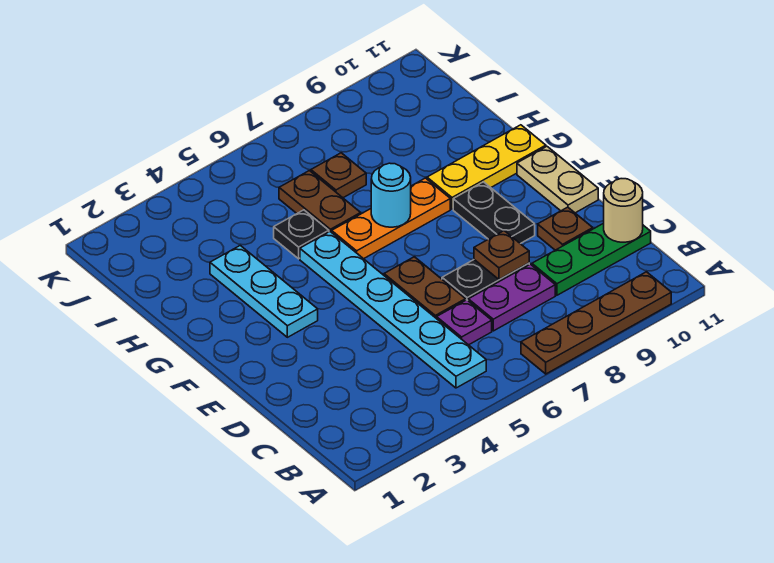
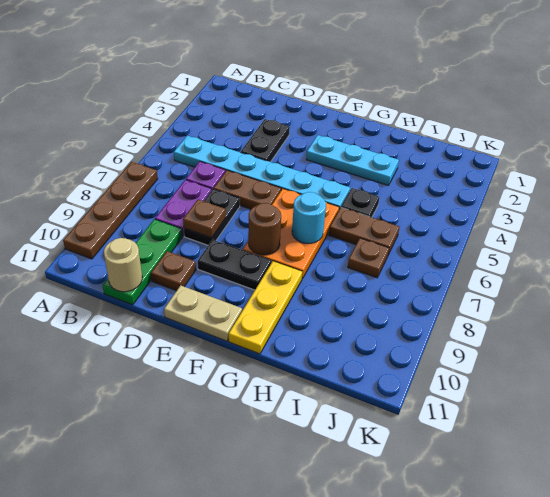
none -> black plate D3:D4 level 1
none -> brown round brick F8 level 2
orange plate G6:G8 level 1 -> orange plate F6:G8 level 1

